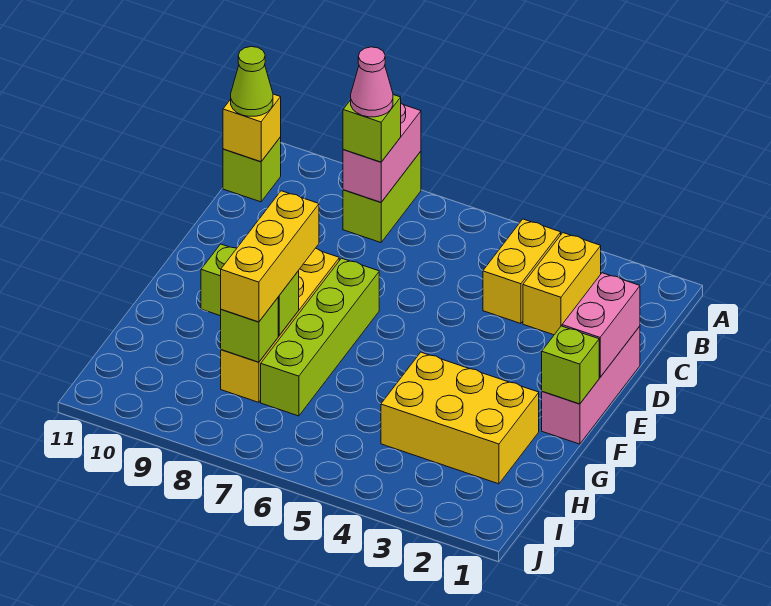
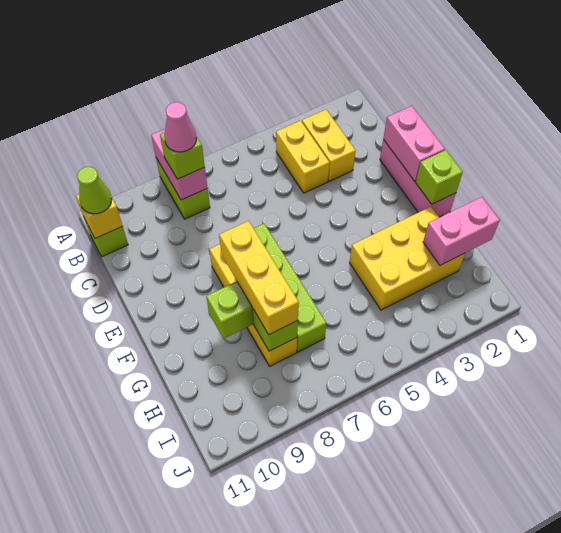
none -> pink brick H1:H2 level 2

